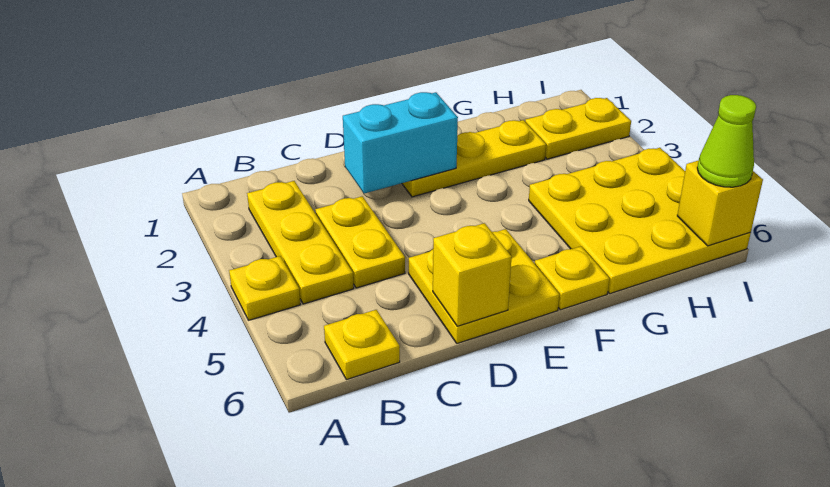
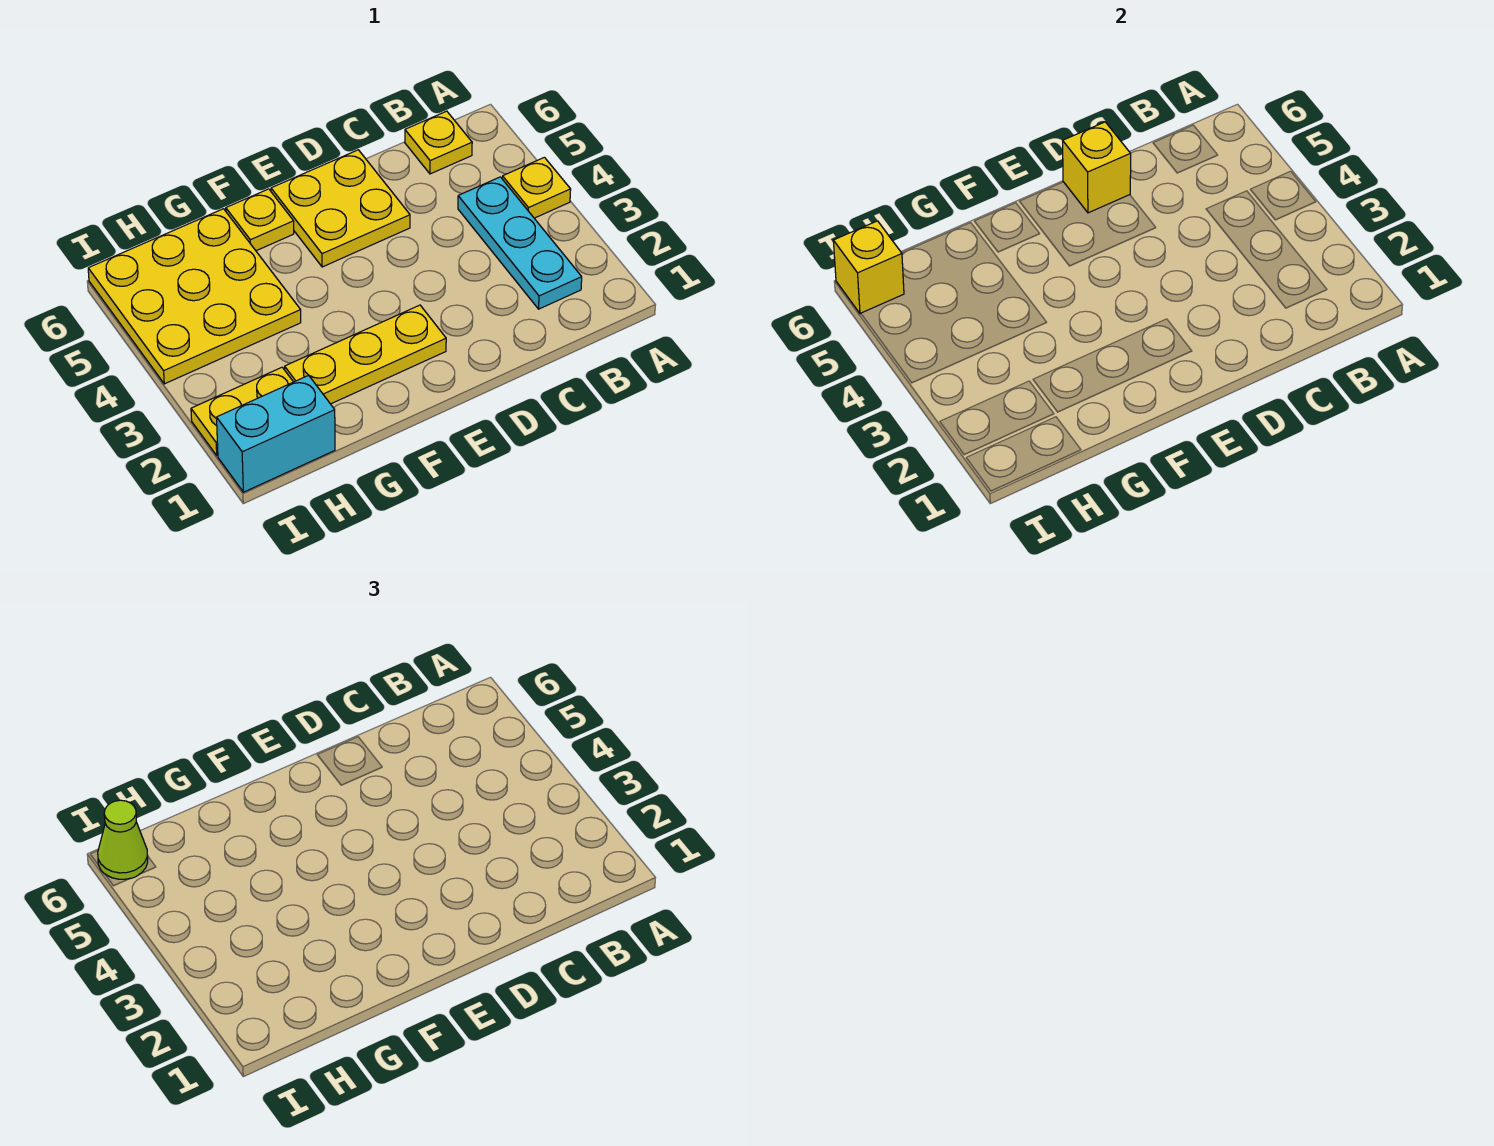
yellow plate B2:B4 level 1 -> cyan plate B2:B4 level 1
yellow plate C3:C4 level 1 -> none
cyan brick D2:E2 level 2 -> cyan brick H1:I1 level 1

